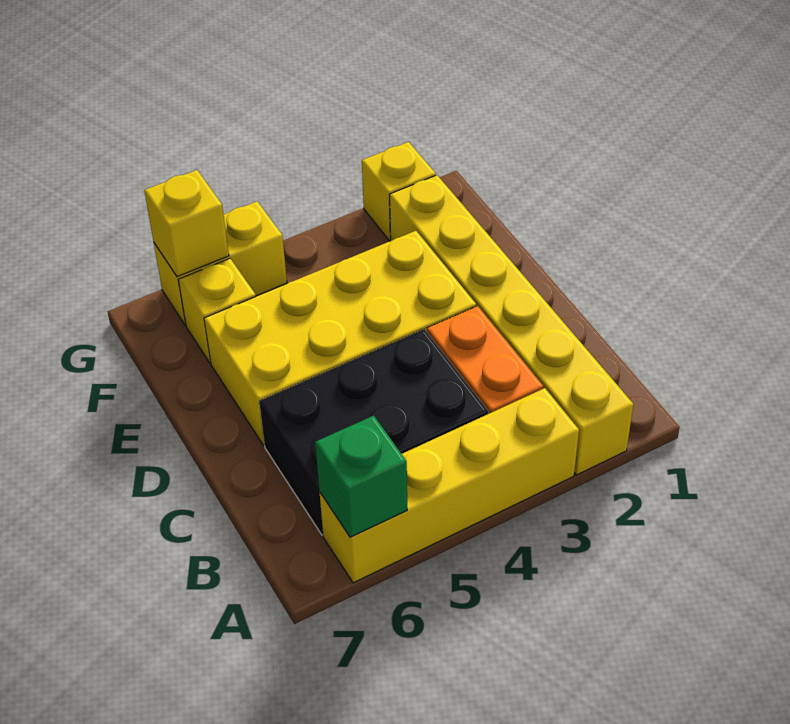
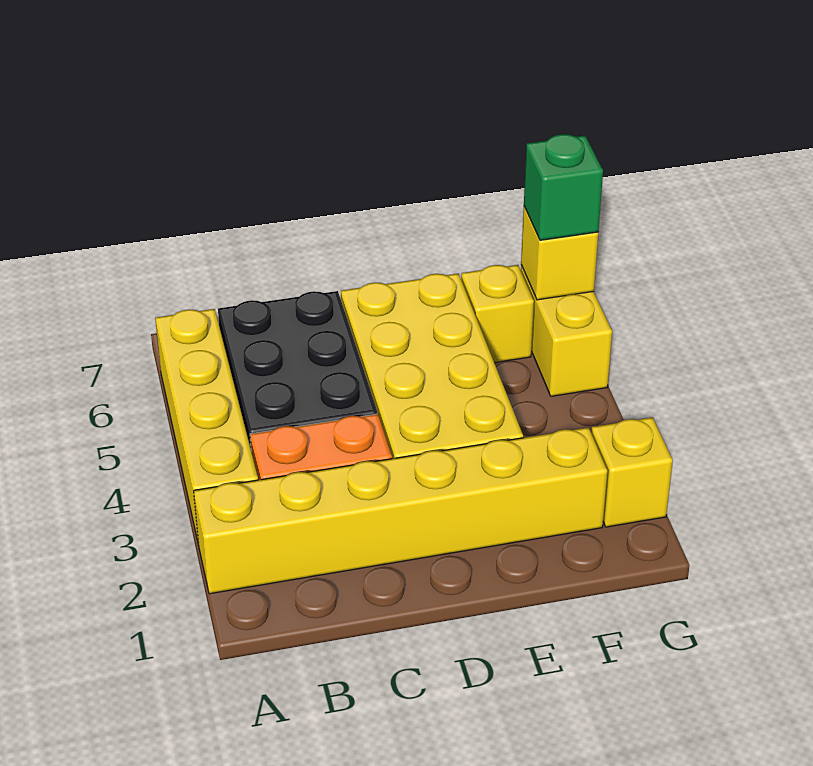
green brick A6 level 2 -> green brick G6 level 3

